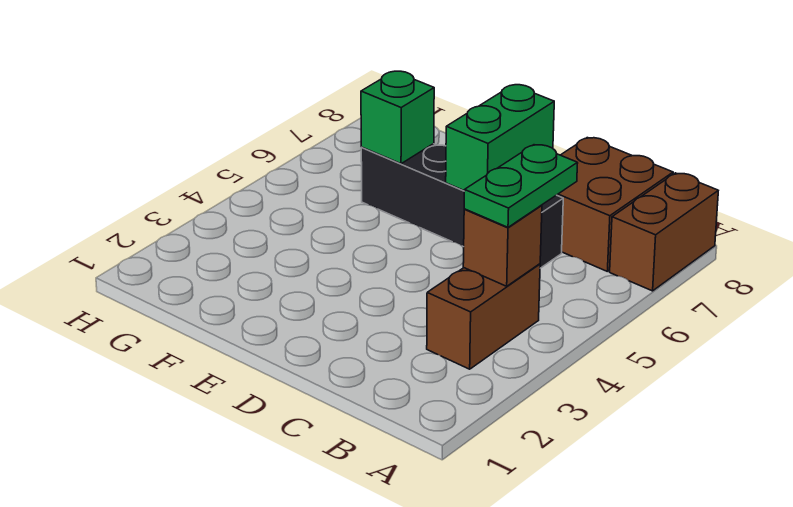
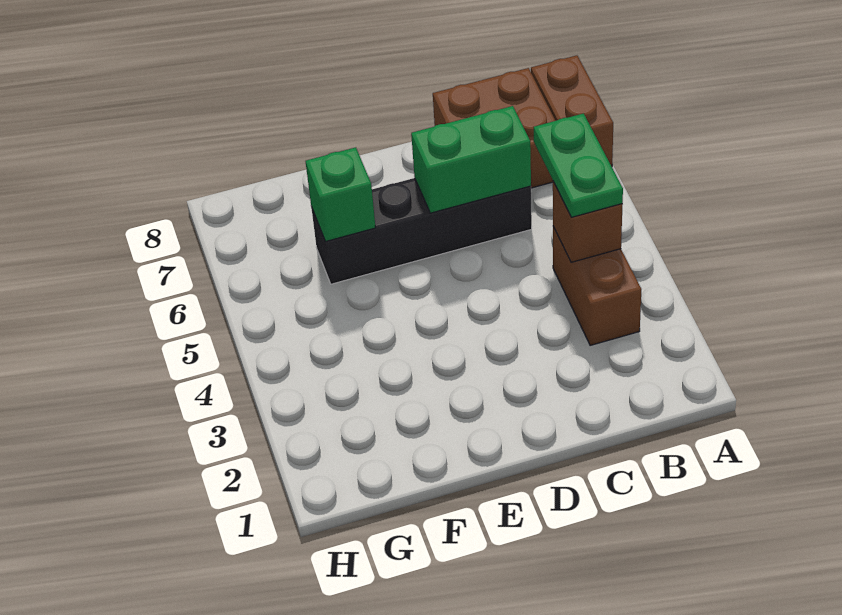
green brick D6:D7 level 2 -> green brick C6:D6 level 2

